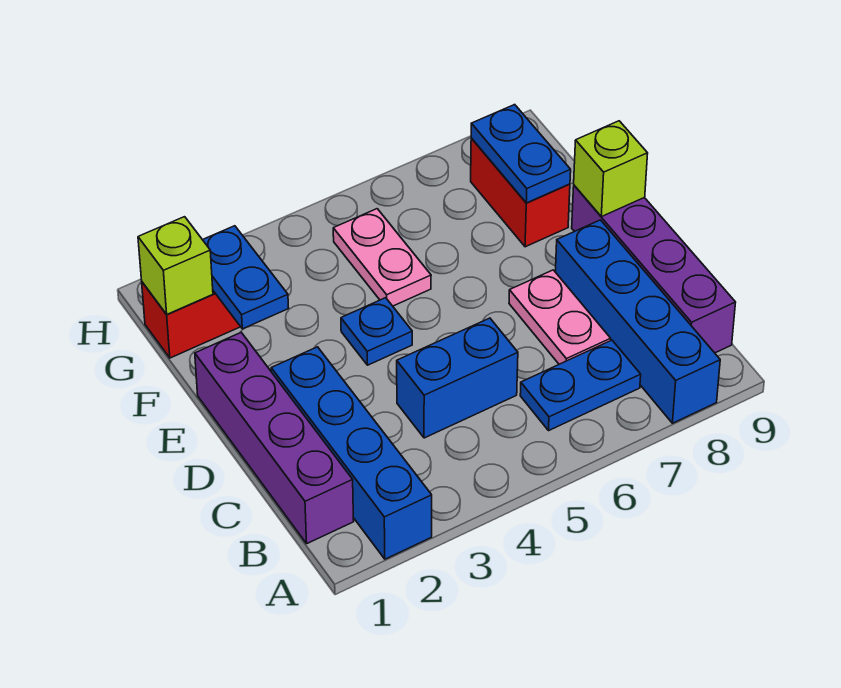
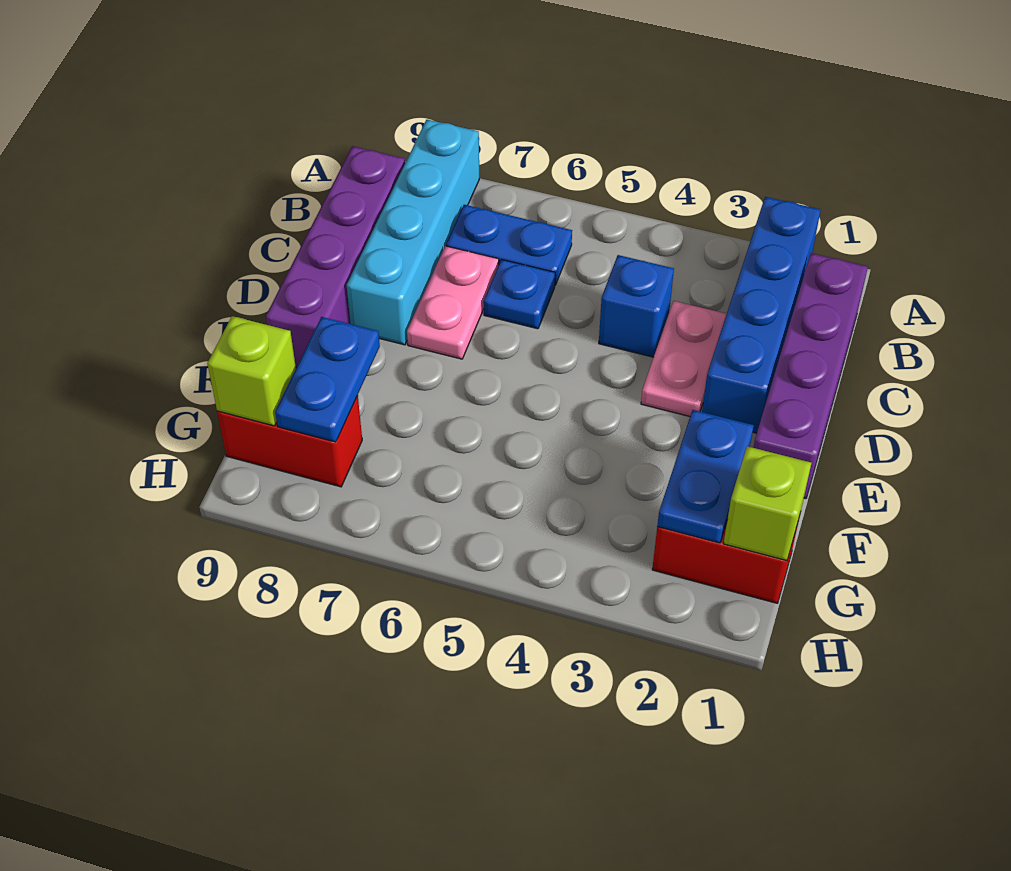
blue brick A8:D8 level 1 -> cyan brick A8:D8 level 1
blue brick C4:C5 level 1 -> blue brick C4 level 1
blue plate E4 level 1 -> blue plate C6 level 1
lime brick E9 level 2 -> lime brick G9 level 2
pink plate F5:G5 level 1 -> pink plate C3:D3 level 1
red brick F8:G8 level 1 -> red brick G8:G9 level 1

